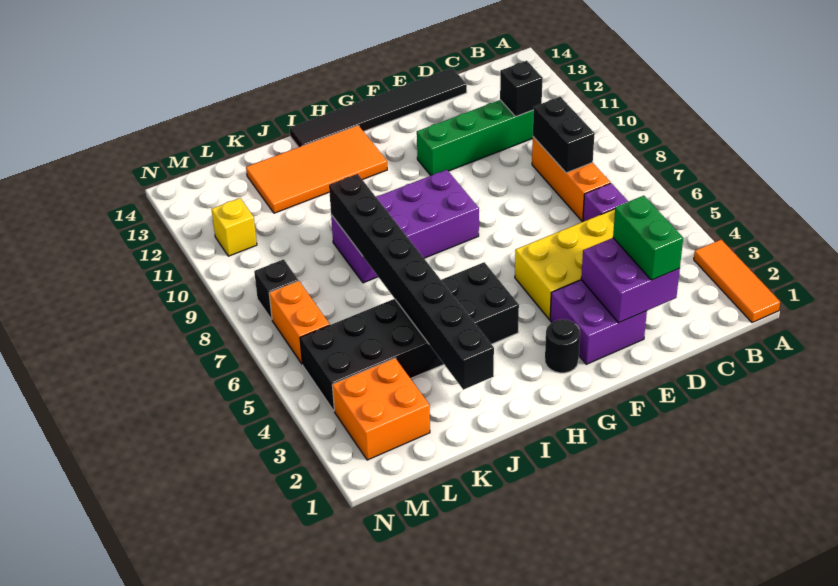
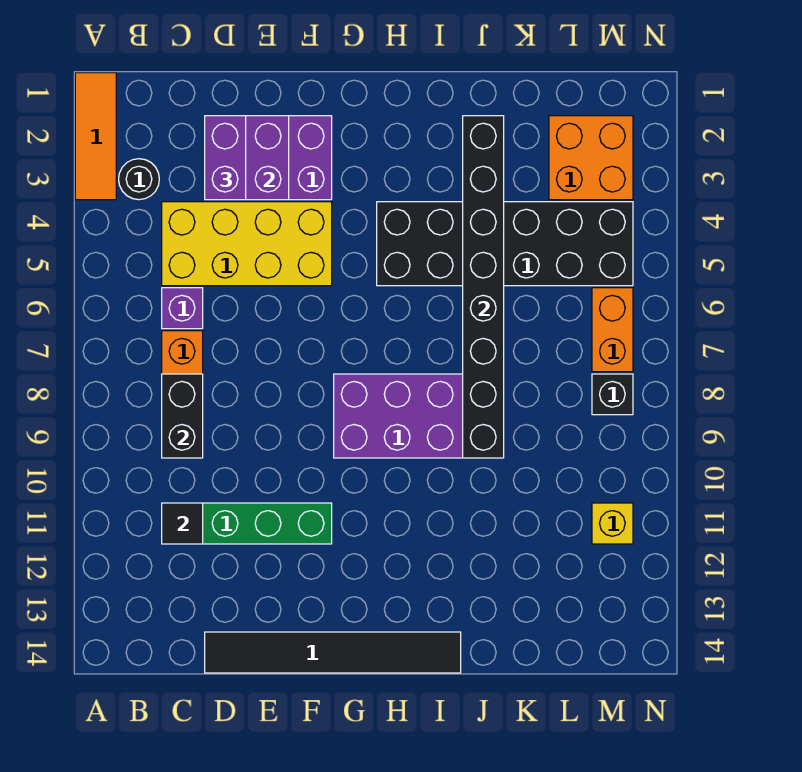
black brick C11 level 2 -> black tile C11 level 2
green brick D2:D3 level 3 -> purple brick D2:D3 level 3
black round brick G2 level 1 -> black round brick B3 level 1
orange tile H12:K13 level 1 -> none

